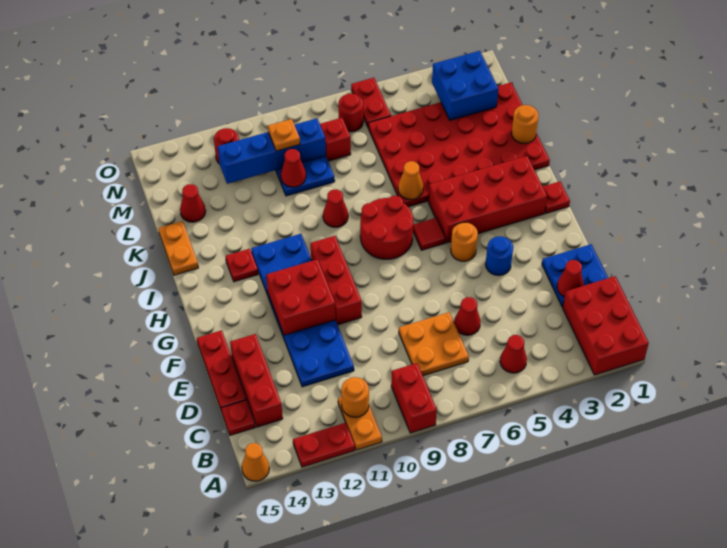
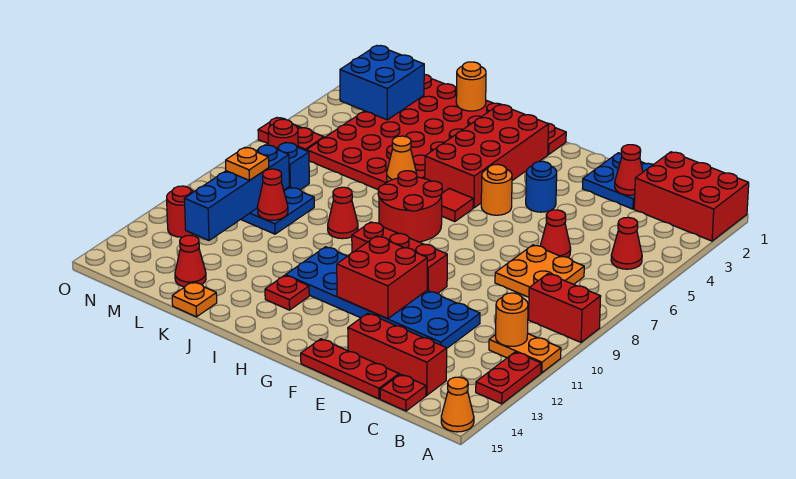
orange plate J15:K15 level 1 -> orange plate K15 level 1
red brick M8 level 1 -> blue brick M8 level 1

